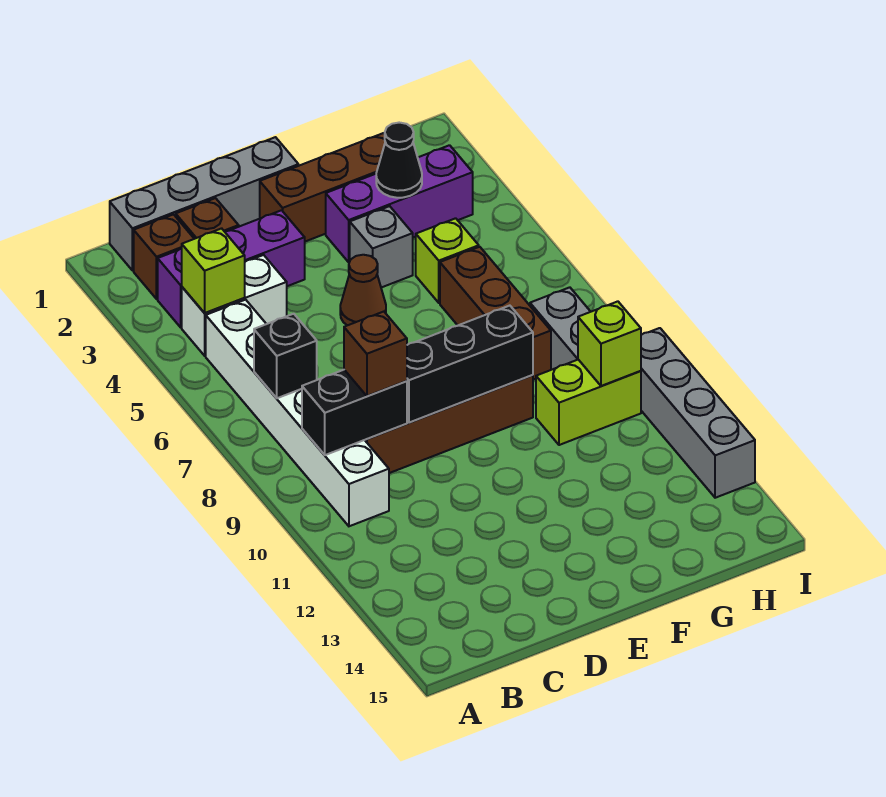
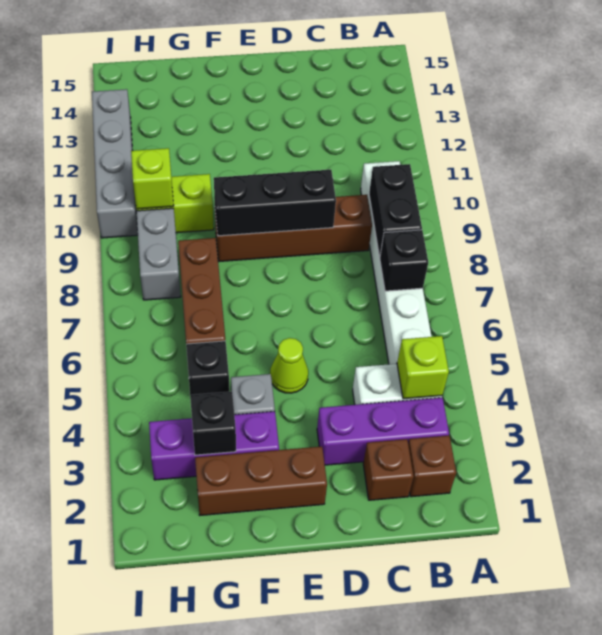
grey brick B1:E1 level 1 -> none
black brick B9:C9 level 2 -> black brick B8:B9 level 2
brown brick C9 level 3 -> none
brown cone E5 level 1 -> lime cone E5 level 1
black cone G3 level 2 -> black brick G3 level 2
lime brick G5 level 1 -> black brick G5 level 1

